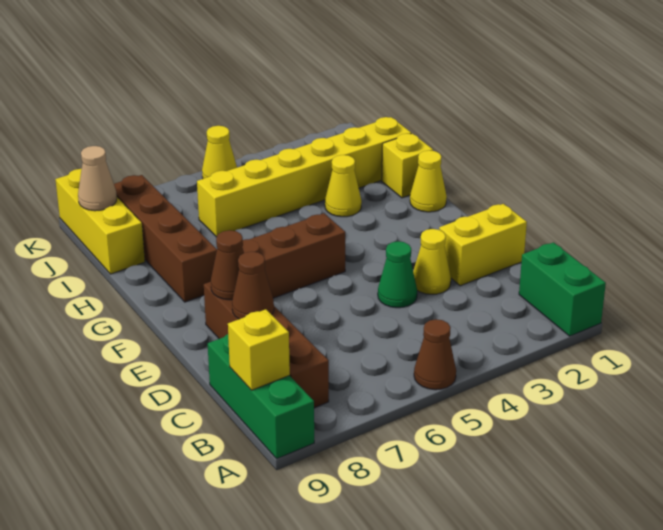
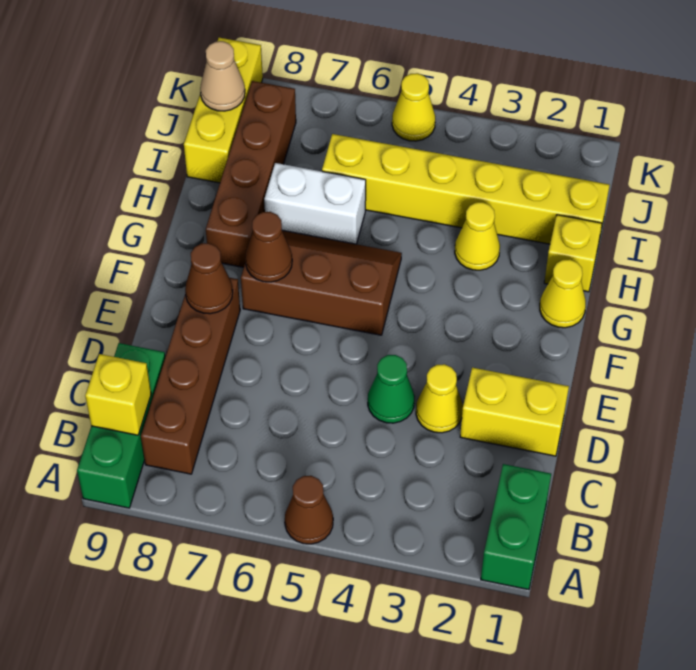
brown cone D8 level 2 -> brown cone F7 level 2
none -> white brick H6:H7 level 1

